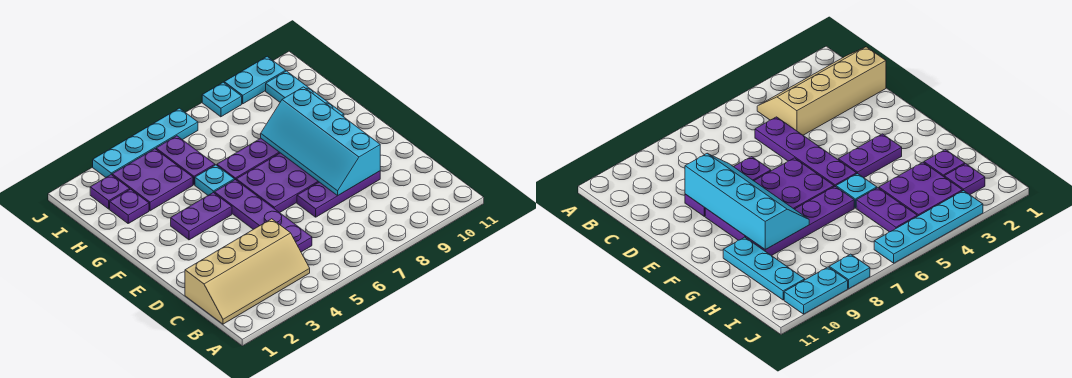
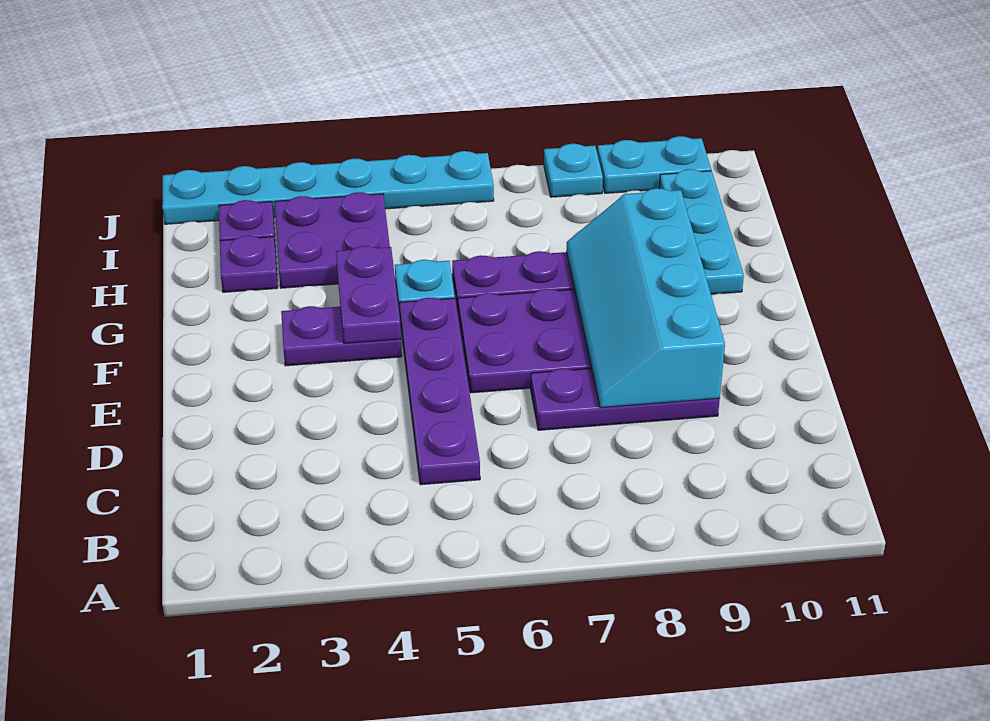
tan slope B1:C4 level 1 top C -> none
purple plate H5:I5 level 1 -> purple plate F4:G4 level 2
cyan plate J3:J6 level 1 -> cyan plate J1:J6 level 1

